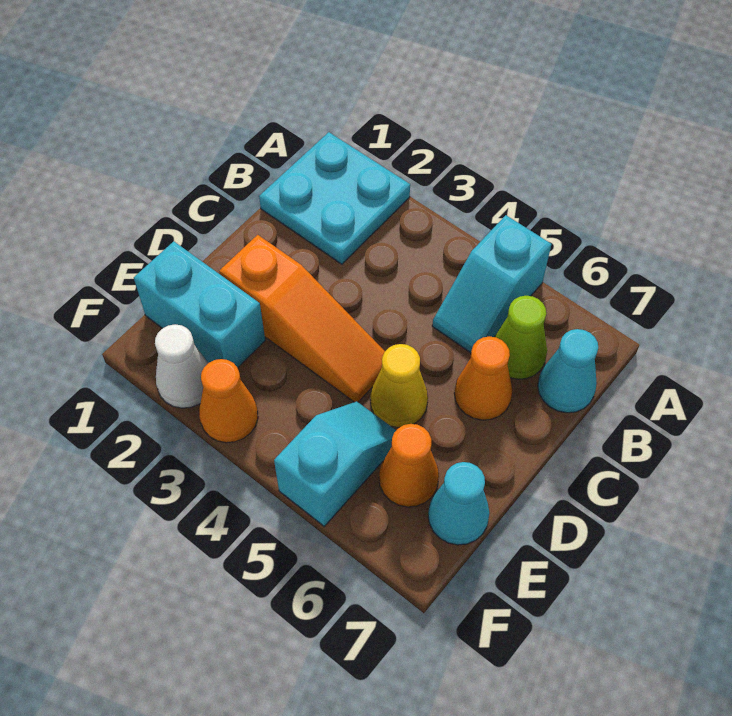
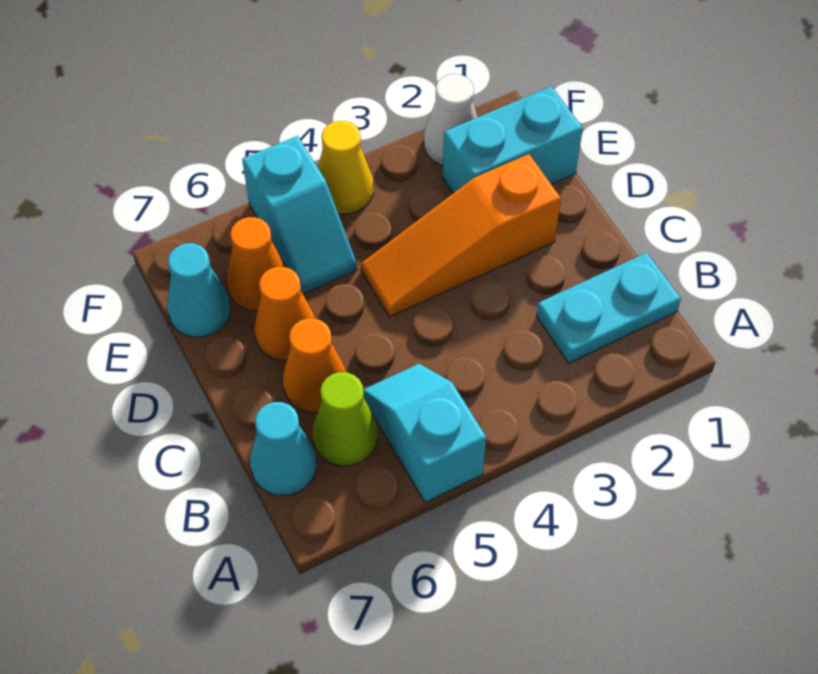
cyan plate A1:B2 level 1 -> cyan plate B1:B2 level 1
yellow cone D5 level 1 -> yellow cone F4 level 1
orange cone F3 level 1 -> orange cone D6 level 1

